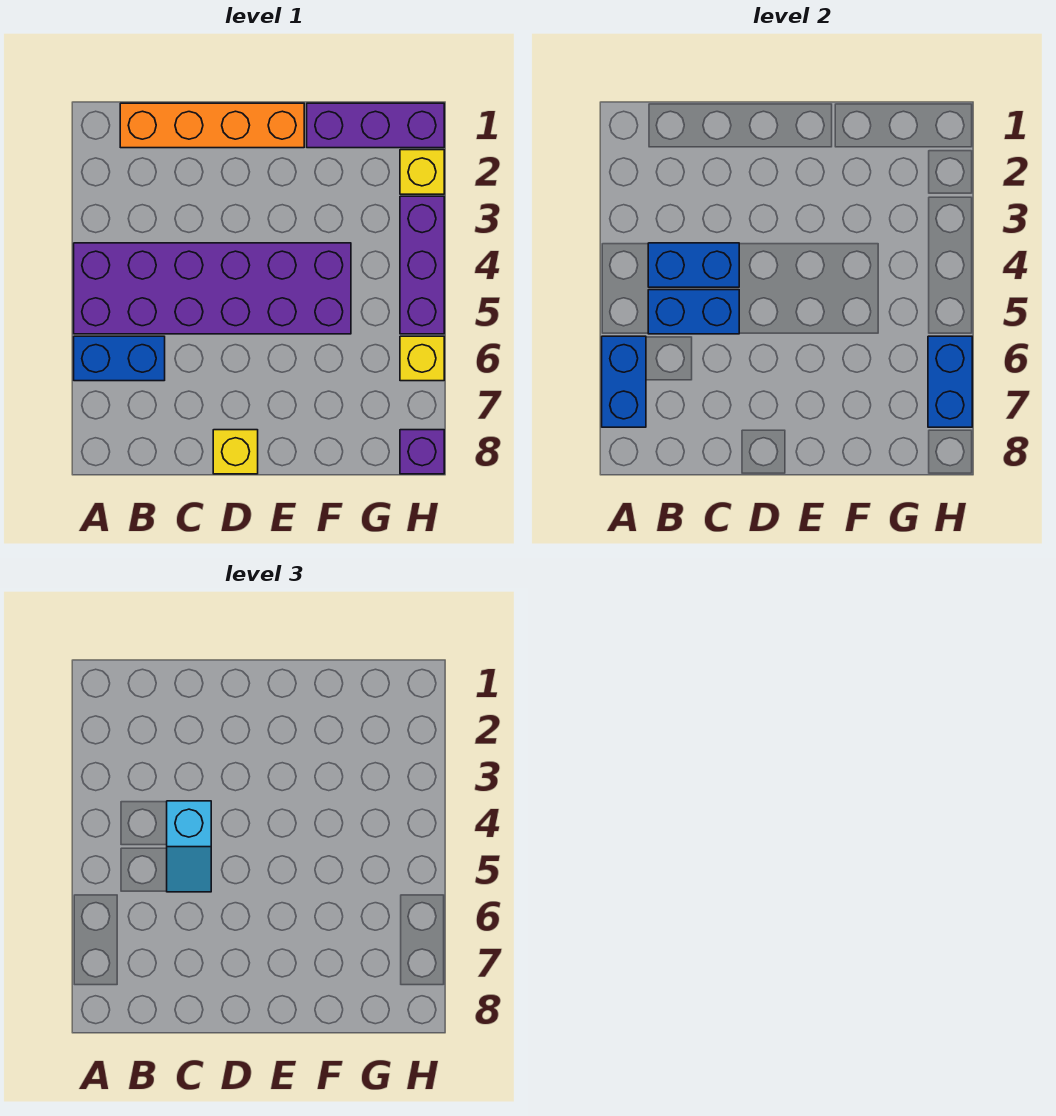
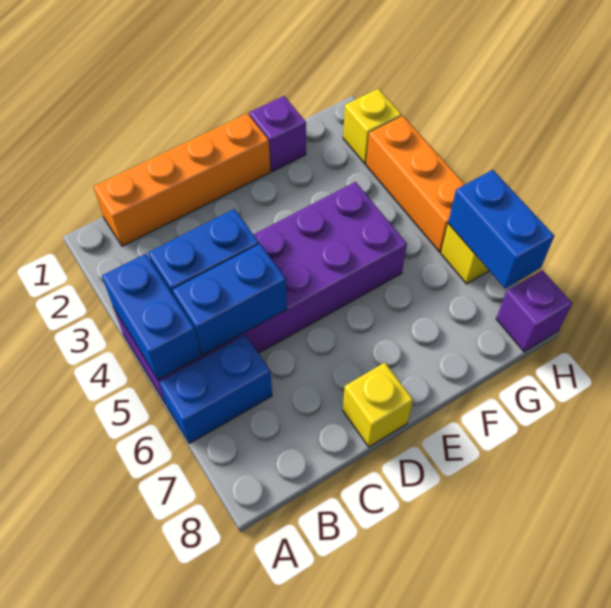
blue brick A6:A7 level 2 -> blue brick A4:A5 level 2
cyan slope C4:C5 level 3 top 4 -> none
purple brick F1:H1 level 1 -> purple brick F1 level 1
purple brick H3:H5 level 1 -> orange brick H3:H5 level 1

